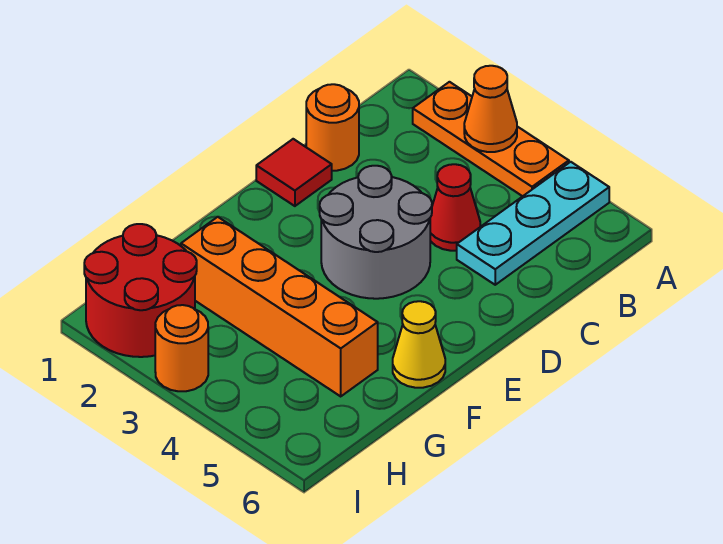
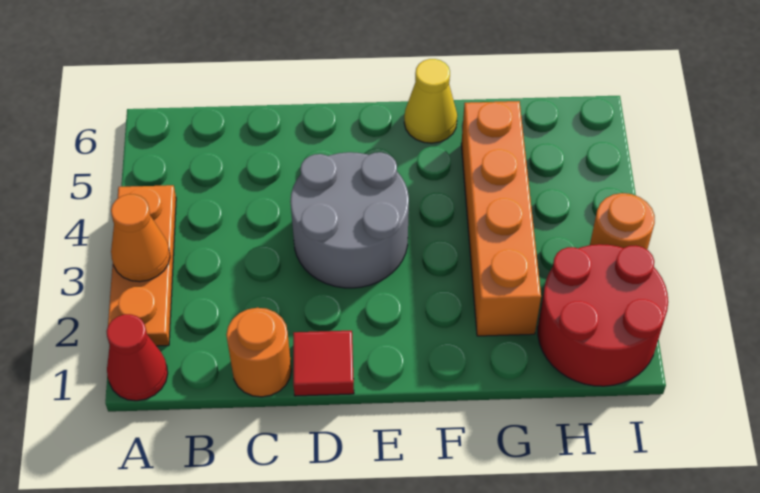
cyan plate A5:C5 level 1 -> none
red cone C4 level 1 -> red cone A1 level 1

